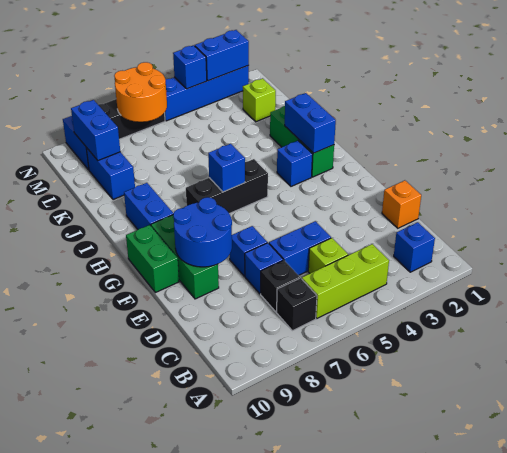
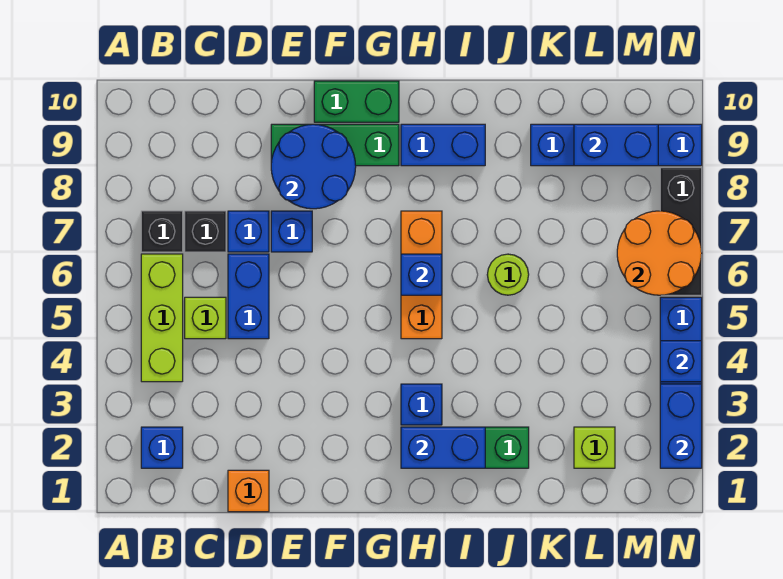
black brick H5:H7 level 1 -> orange brick H5:H7 level 1
none -> lime round brick J6 level 1

